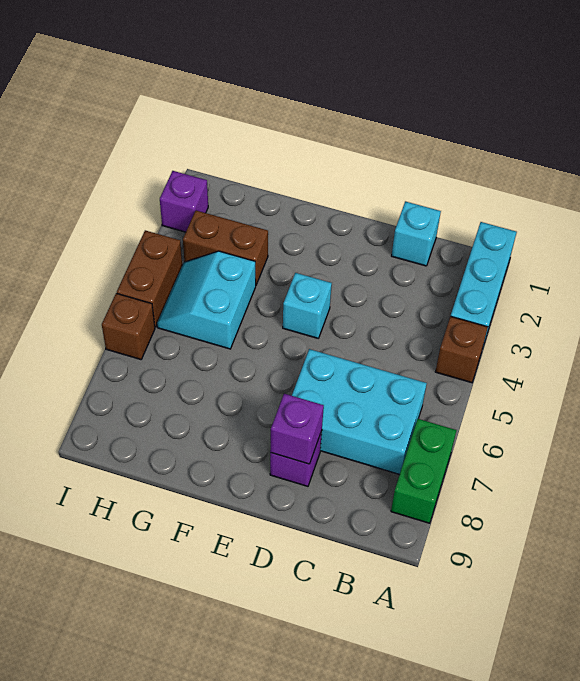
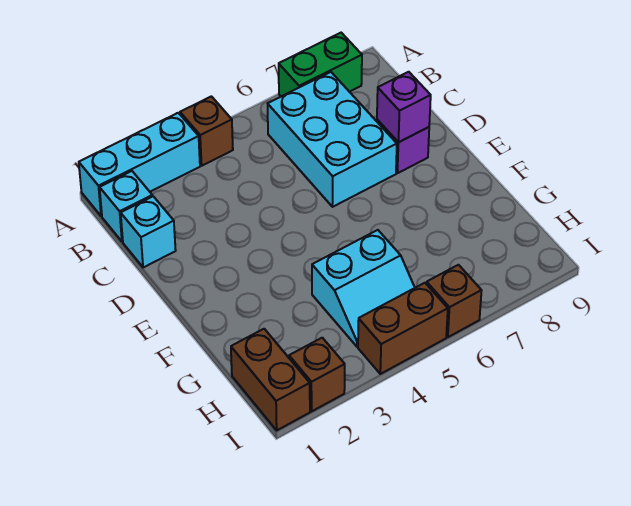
cyan brick E4 level 1 -> cyan brick B1 level 1
brown brick G3:H3 level 1 -> brown brick H1:I1 level 1
purple brick I2 level 1 -> brown brick I2 level 1

